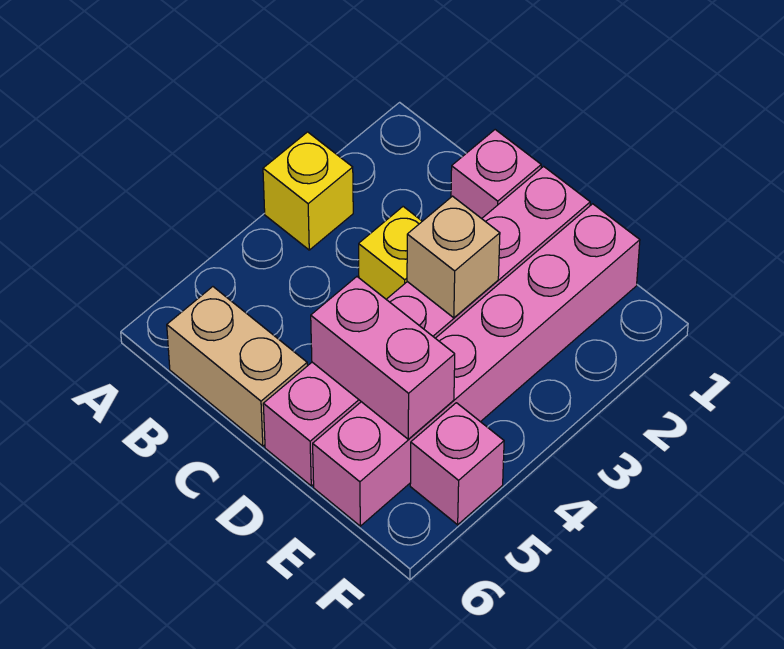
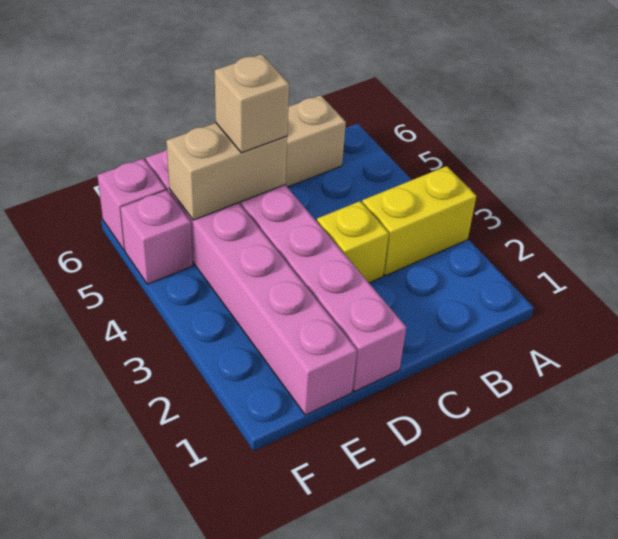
yellow brick A3 level 1 -> yellow brick A3:B3 level 1
pink brick C1 level 1 -> pink brick F6 level 1
tan brick D3 level 2 -> tan brick D5 level 3
pink brick D5:E5 level 2 -> tan brick D5:E5 level 2

